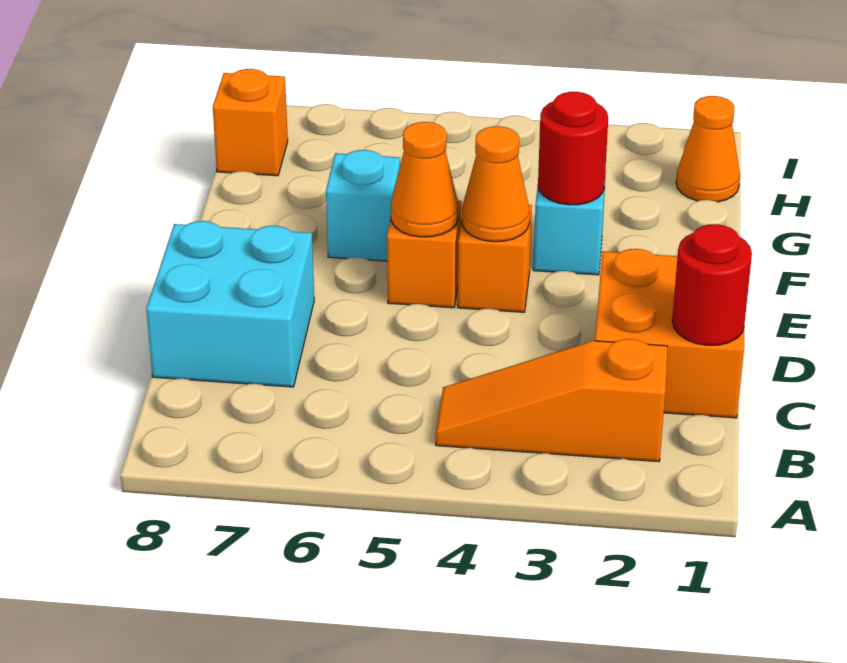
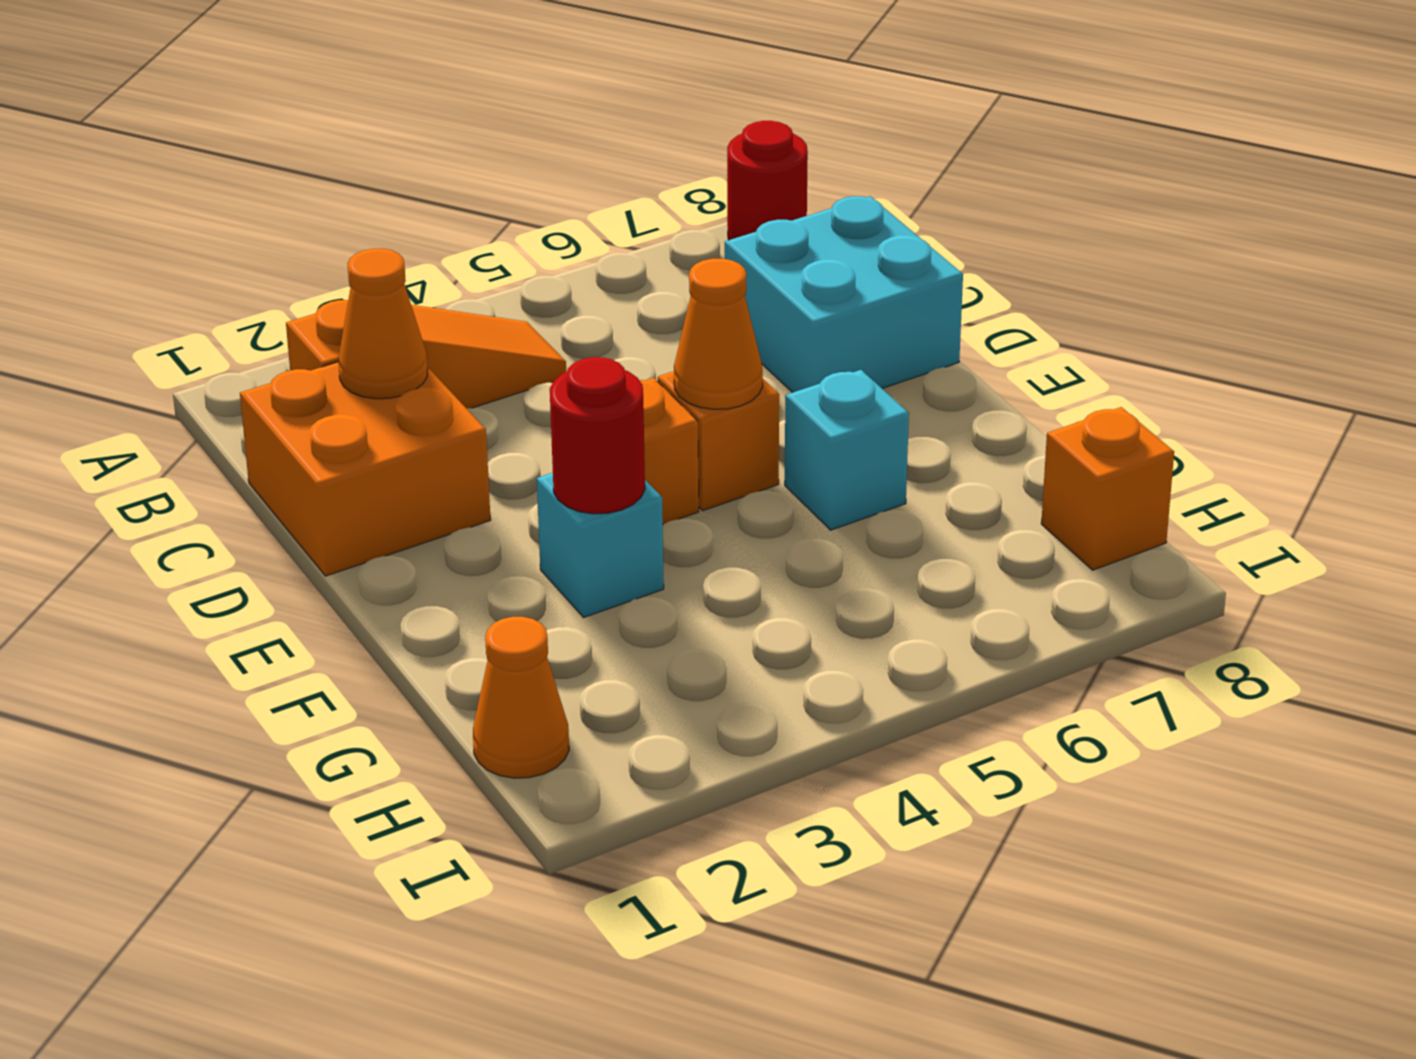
red round brick C1 level 2 -> red round brick A8 level 1
orange cone E4 level 2 -> orange cone C2 level 2

